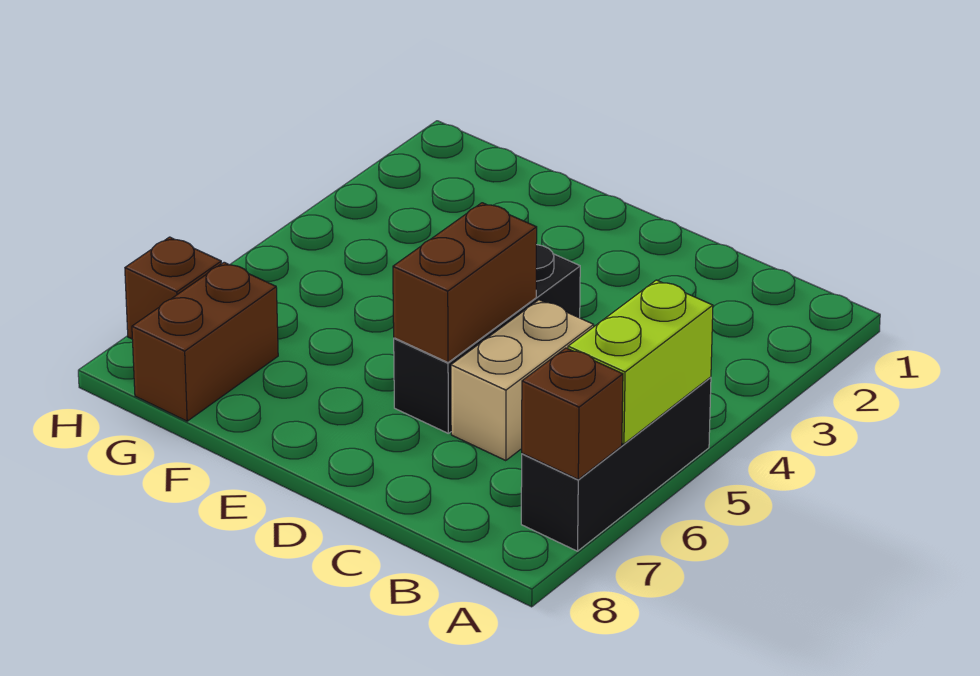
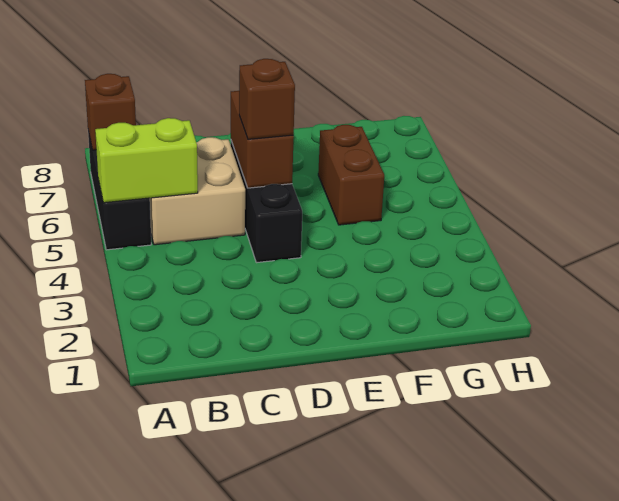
lime brick A5:A6 level 2 -> lime brick A5:B5 level 2
tan brick C5:C6 level 1 -> tan brick B5:C6 level 1
brown brick G7:G8 level 1 -> brown brick F5:F6 level 1
brown brick H7 level 1 -> brown brick D5 level 3

